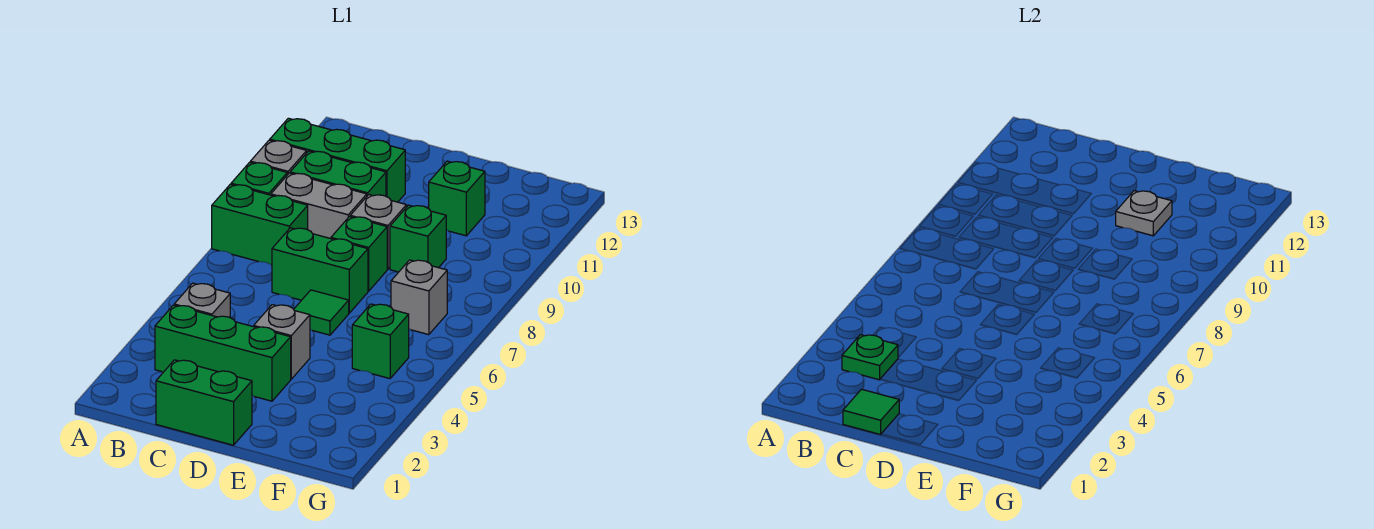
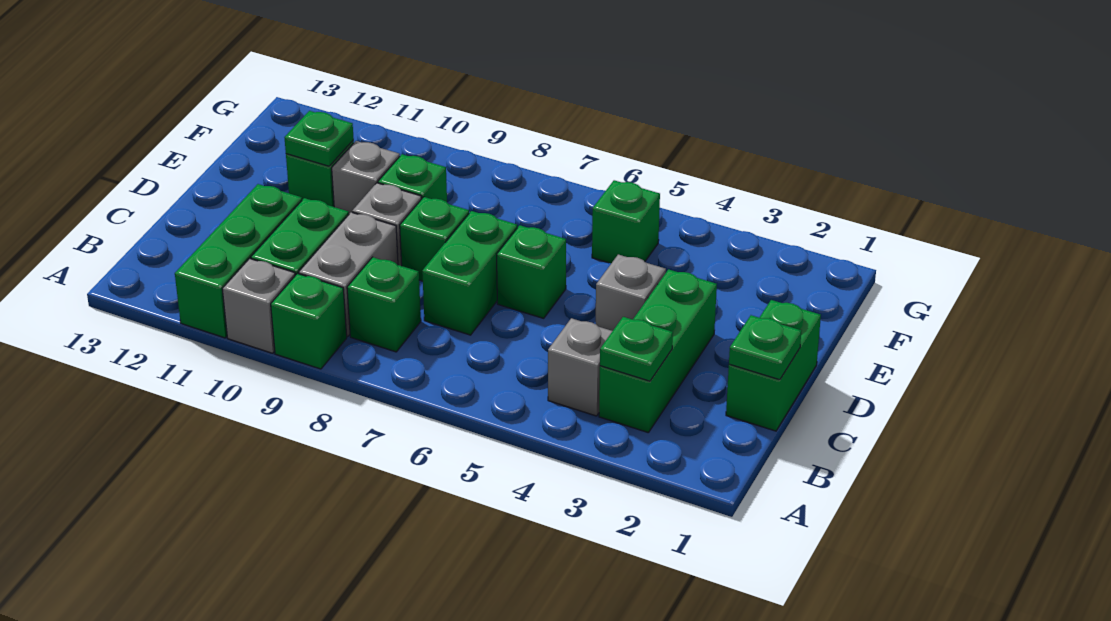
green brick A8:B8 level 1 -> green brick B8 level 1
green tile C1 level 2 -> green plate C1 level 2
green tile D6 level 1 -> green brick D6 level 1
grey plate E11 level 2 -> green plate E11 level 2
grey brick F7 level 1 -> grey brick E10 level 1

